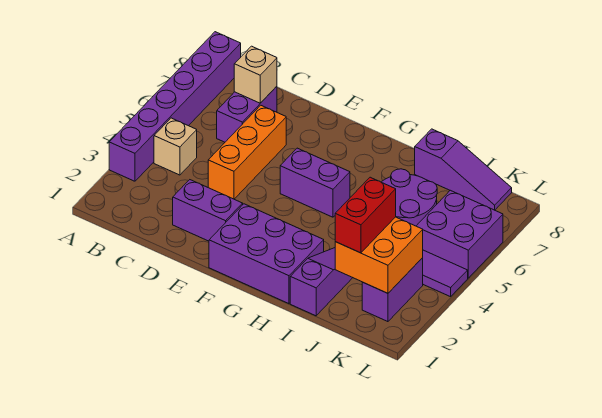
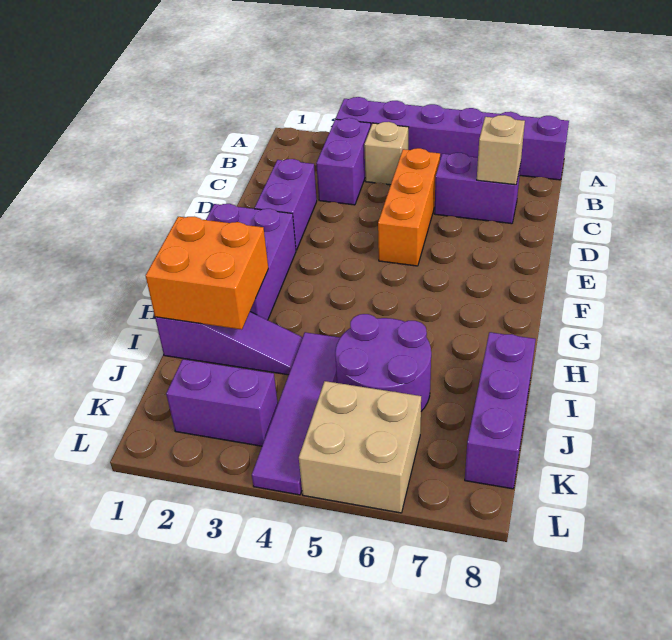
orange brick D4:D6 level 1 -> orange brick C5:E5 level 1
purple brick F5:G5 level 1 -> purple brick B3:C3 level 1
purple slope I8:K8 level 1 top I -> purple brick I8:K8 level 1
orange brick J2:K3 level 2 -> orange brick H1:I2 level 2
red brick J2:J3 level 3 -> none
purple brick K5:L6 level 1 -> tan brick K5:L6 level 1

